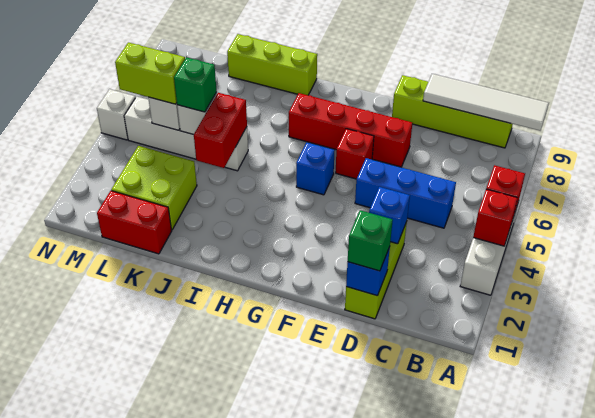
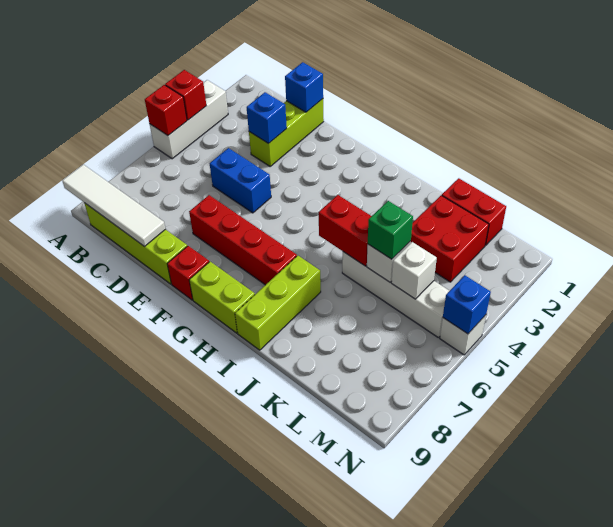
blue brick C5:E5 level 1 -> blue brick D5:E5 level 1
green brick D1 level 3 -> none
red brick F6 level 1 -> red brick F9 level 1
blue brick G5 level 1 -> blue brick N5 level 2
lime brick I9:K9 level 1 -> lime brick I7:I9 level 1
red brick J4:J5 level 2 -> red brick I5:J5 level 2
lime brick K2:L3 level 1 -> red brick K2:L3 level 1
lime brick L5:M5 level 3 -> lime brick G9:H9 level 1

